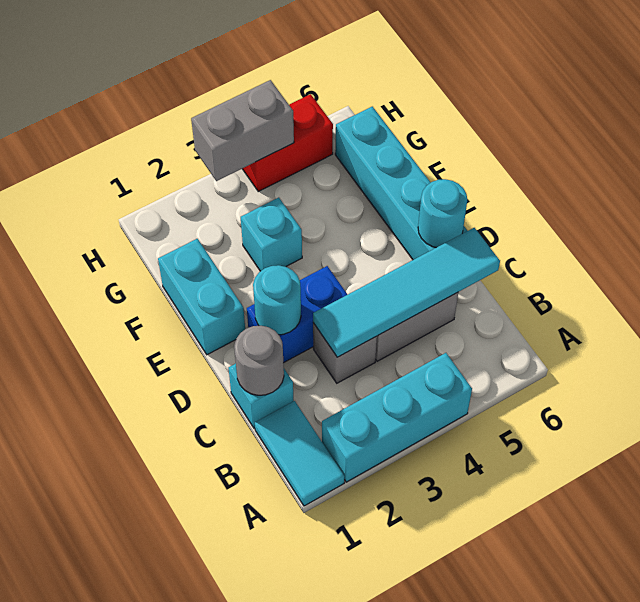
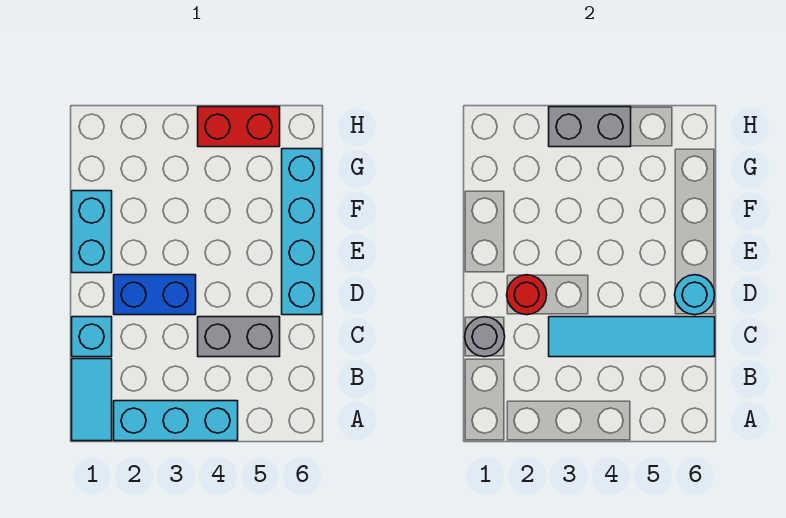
grey brick C3 level 1 -> none
cyan round brick D2 level 2 -> red round brick D2 level 2
cyan brick F3 level 1 -> none

